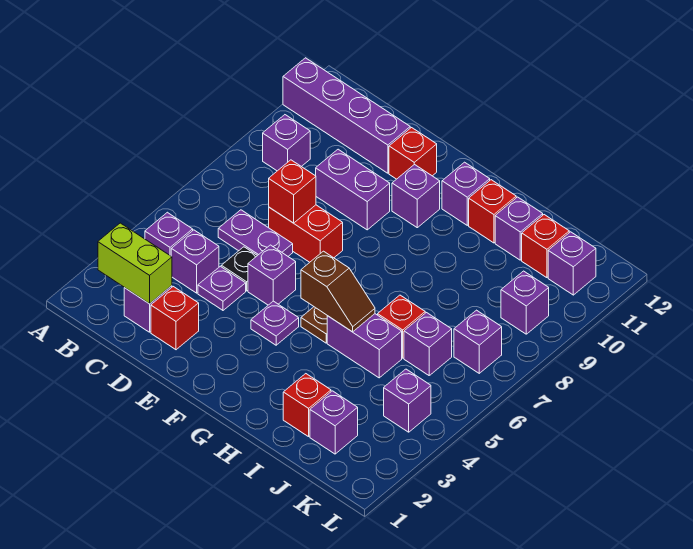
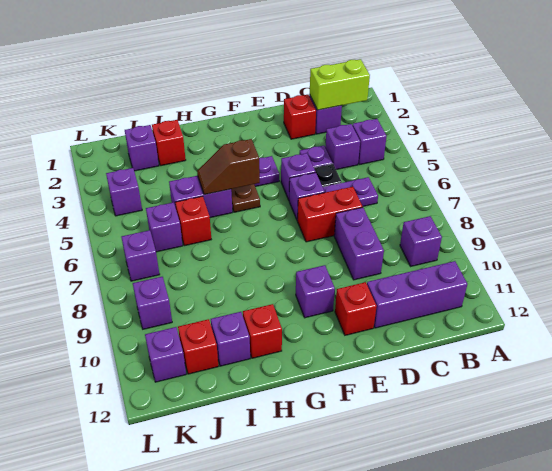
purple brick A11:D11 level 1 -> purple brick B11:D11 level 1
red brick D7 level 2 -> none
purple brick D9:E9 level 1 -> purple brick D8:D9 level 1
purple brick G11 level 1 -> purple brick E6 level 1

